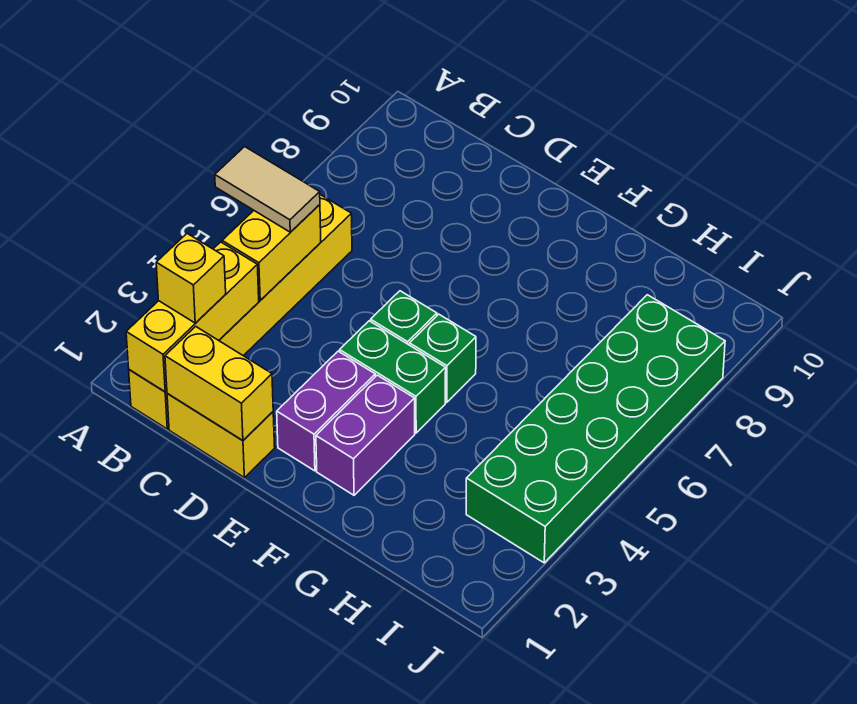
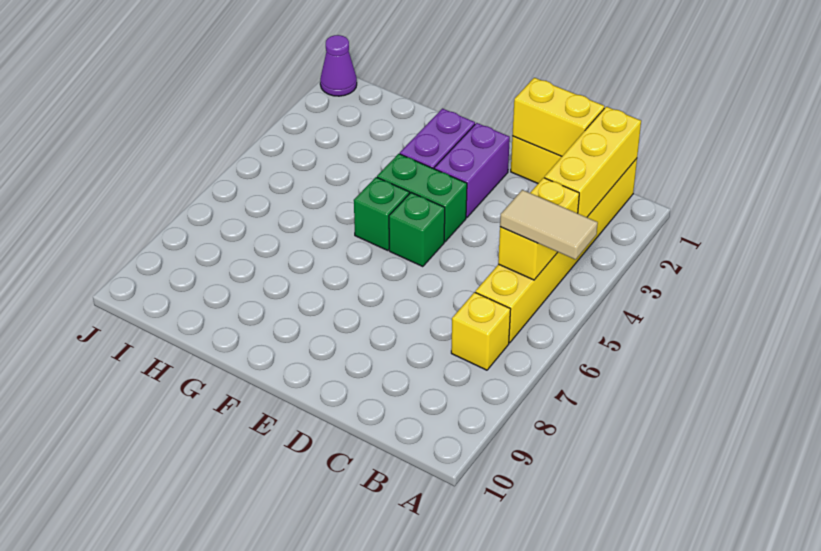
yellow brick B2 level 3 -> yellow brick B7 level 1
green brick I3:J8 level 1 -> none
none -> purple cone J1 level 1

